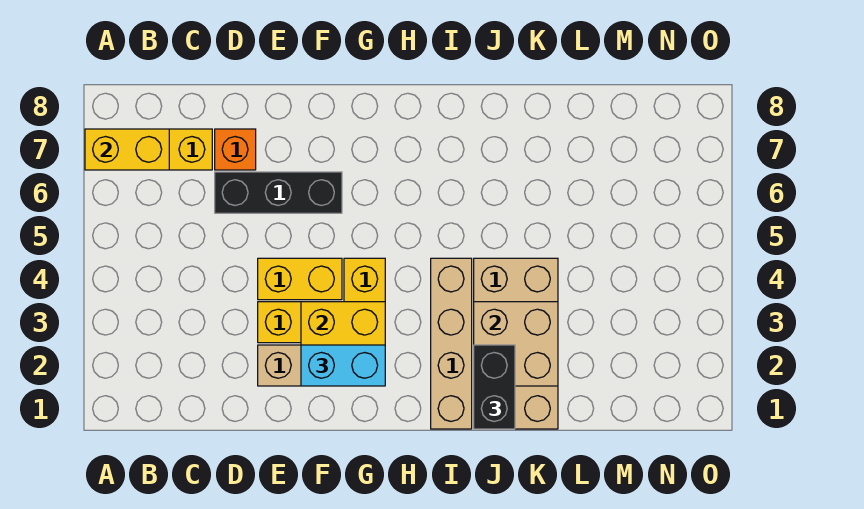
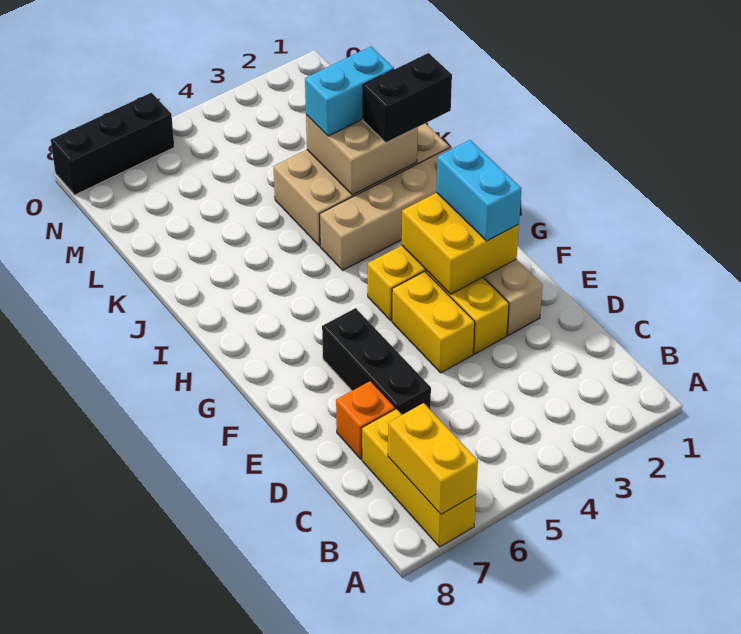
none -> cyan brick K2:K3 level 3
none -> black brick O6:O8 level 1

